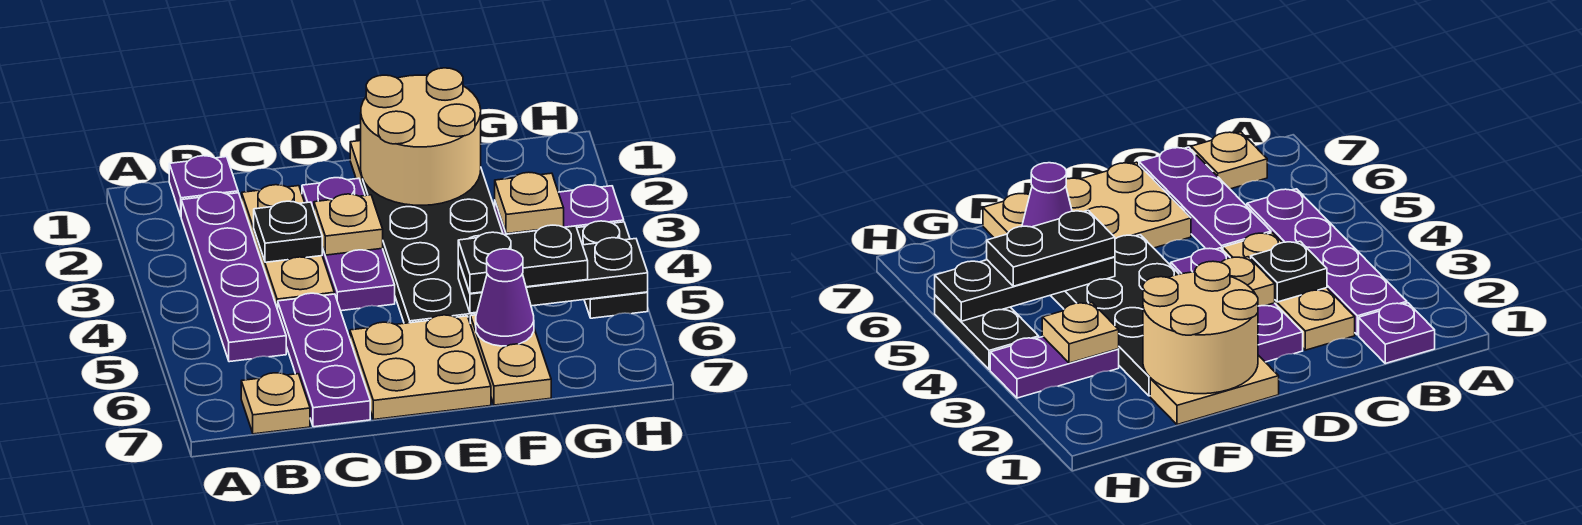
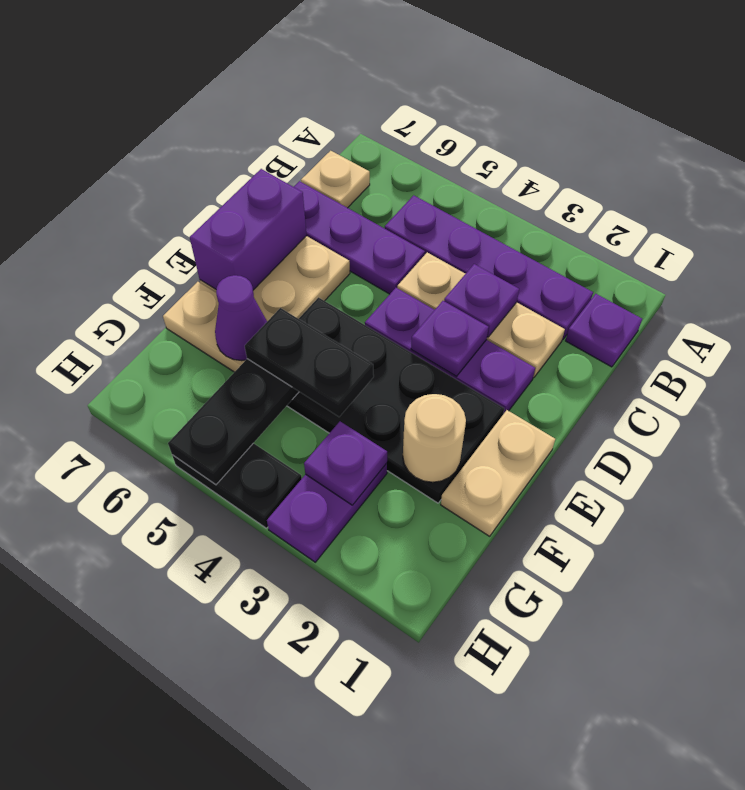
black plate C3 level 2 -> purple plate C3 level 2
tan plate D3 level 2 -> purple plate D3 level 2
none -> purple brick D7:E7 level 2
tan round brick E1:F2 level 2 -> tan round brick F2 level 2
black plate F5:G5 level 3 -> black plate F4:F5 level 3
tan plate G3 level 2 -> purple plate G3 level 2

